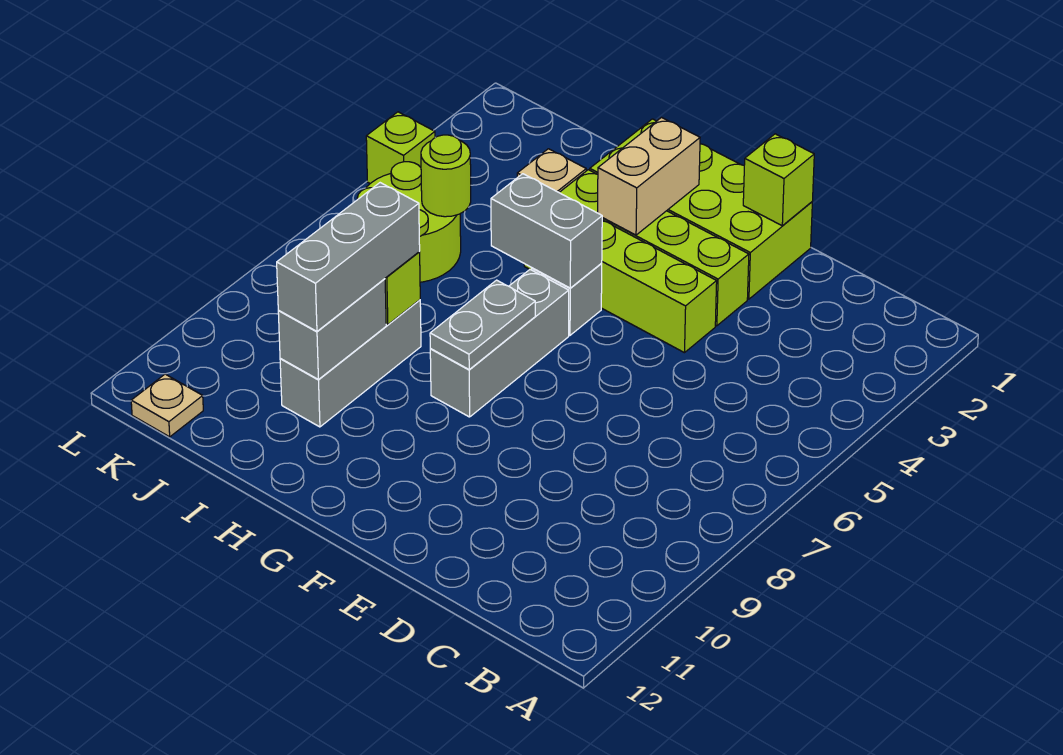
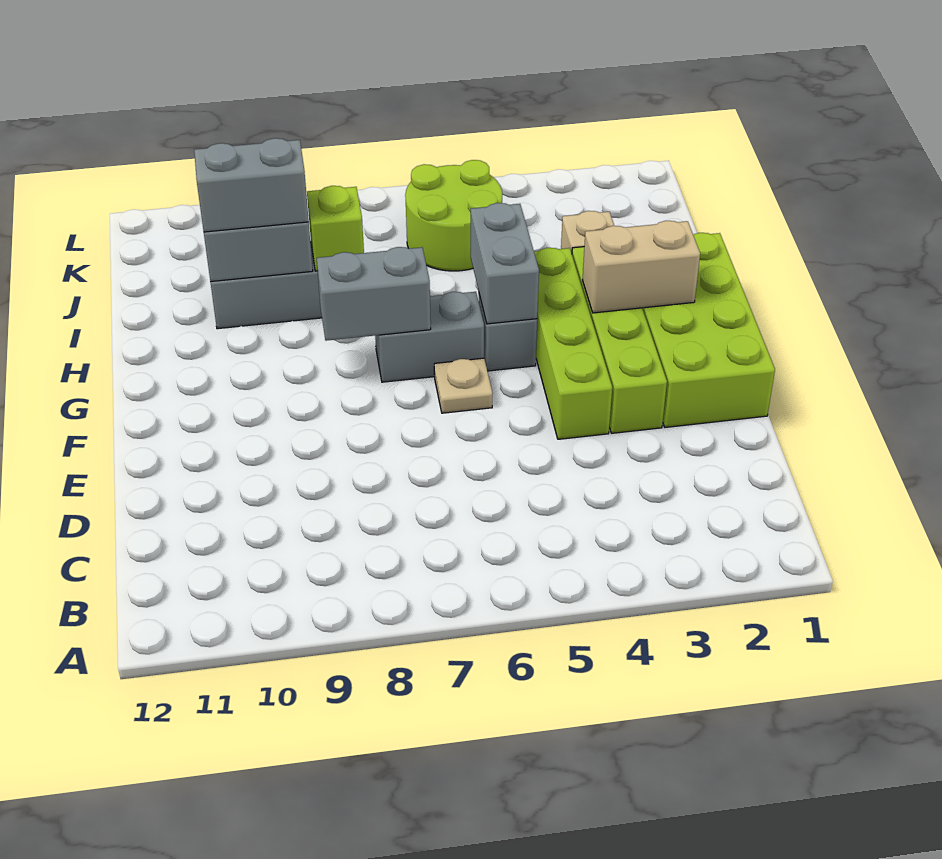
lime brick E1 level 2 -> none
grey brick G6:G8 level 1 -> grey brick G6:G7 level 1
grey plate G7:G8 level 2 -> grey brick G7:G8 level 2
grey brick I8:I10 level 3 -> grey brick I9:I10 level 3
lime round brick J5 level 2 -> none
tan plate K12 level 1 -> tan plate F6 level 1
lime brick L4 level 1 -> none

